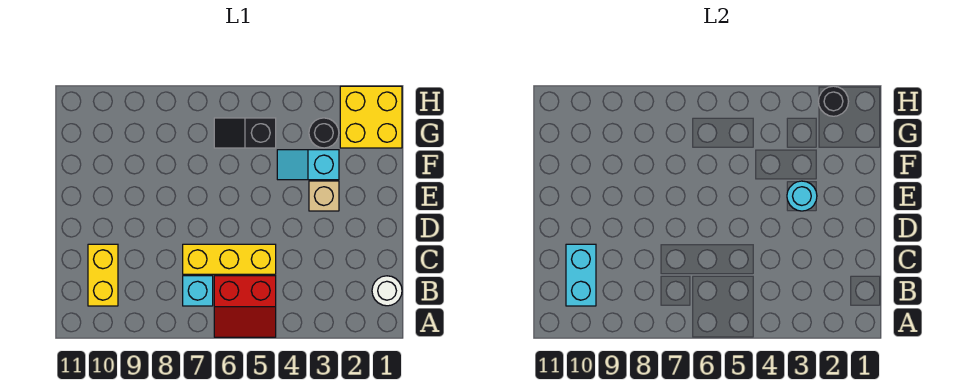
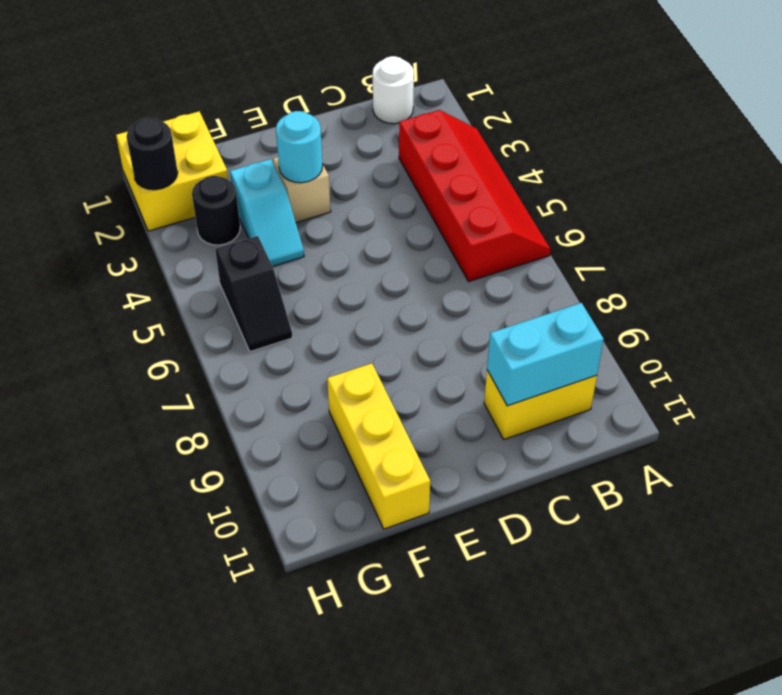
red slope A5:B6 level 1 top B -> red slope A3:B6 level 1 top B
cyan brick B7 level 1 -> none
yellow brick C5:C7 level 1 -> yellow brick F9:F11 level 1

